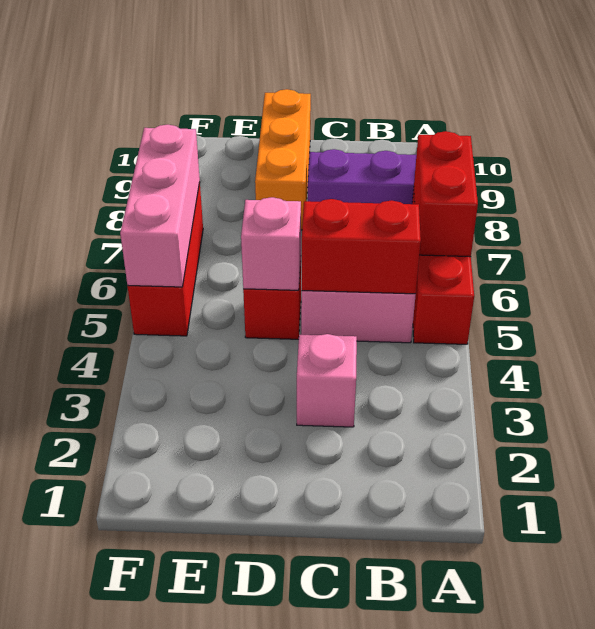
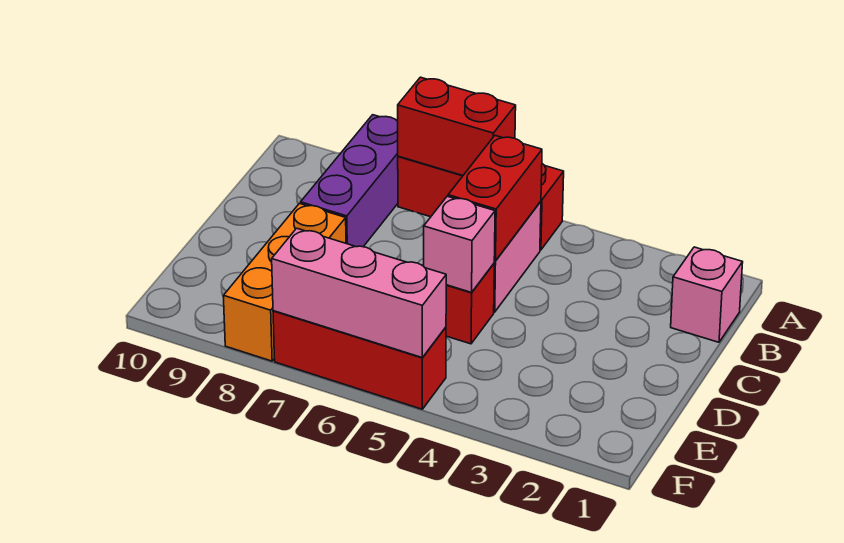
pink brick C3 level 1 -> pink brick B1 level 1
orange brick D8:D10 level 1 -> orange brick D8:F8 level 1

